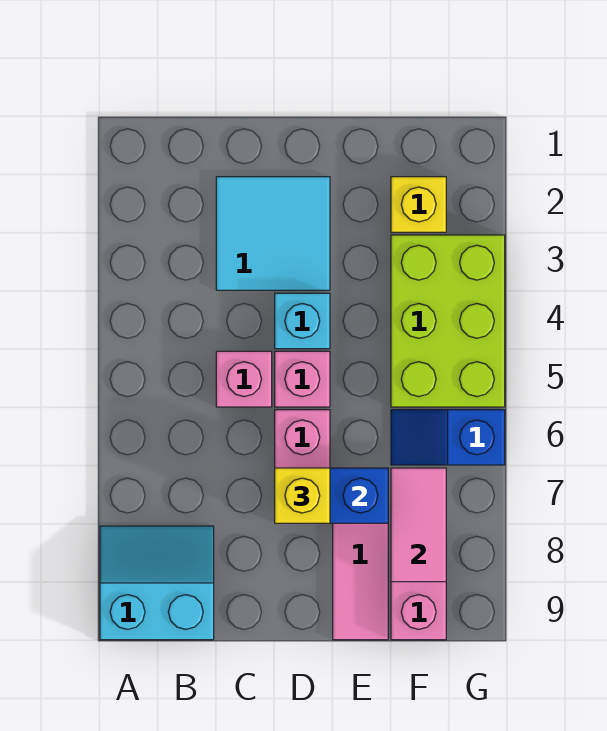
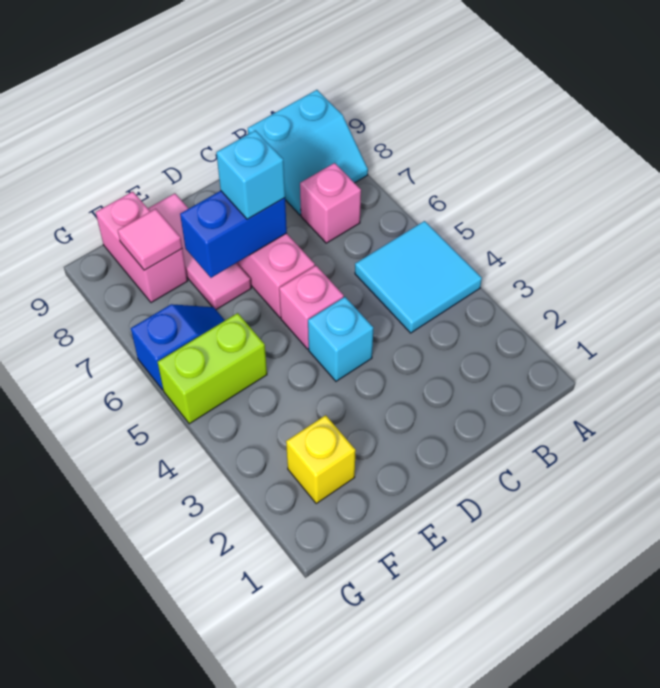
cyan tile C2:D3 level 1 -> cyan tile A4:B5 level 1
pink brick C5 level 1 -> pink brick B7 level 1
yellow brick D7 level 3 -> cyan brick D7 level 3
lime brick F3:G5 level 1 -> lime brick F5:G5 level 1
pink tile F7:F8 level 2 -> pink tile F8 level 2

